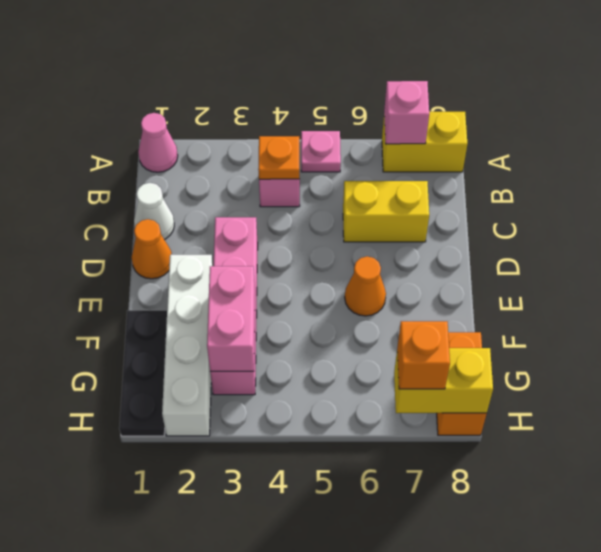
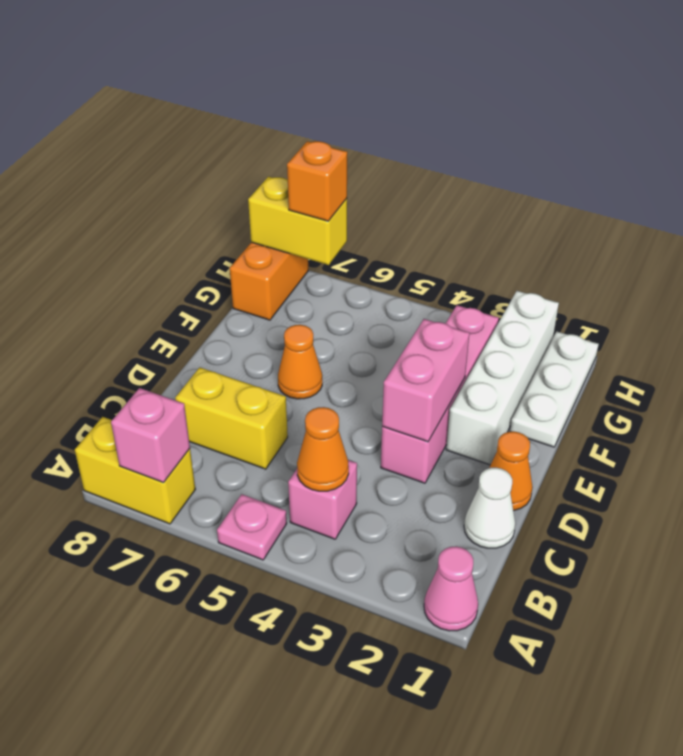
orange plate B4 level 2 -> orange cone B4 level 2
black plate F1:H1 level 1 -> white plate F1:H1 level 1
pink brick F3:G3 level 2 -> pink brick D3:E3 level 2

